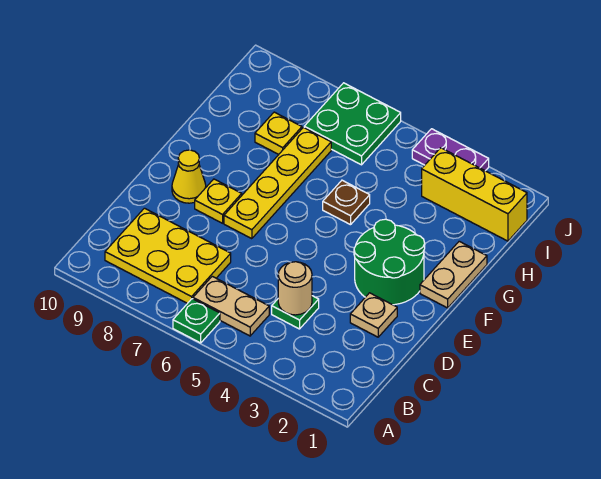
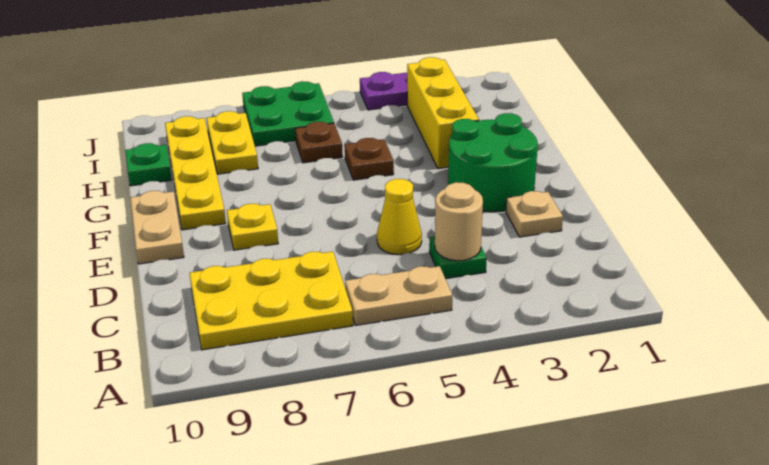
green plate A6 level 1 -> green plate H10 level 1
yellow plate E7:H7 level 1 -> yellow plate F9:I9 level 1
yellow cone E9 level 1 -> yellow cone D5 level 1
tan plate F1:G1 level 1 -> tan plate E10:F10 level 1
none -> brown plate H6 level 1
yellow plate H8 level 1 -> yellow plate H8:I8 level 1
yellow brick I1:I3 level 1 -> yellow brick G3:I3 level 1

